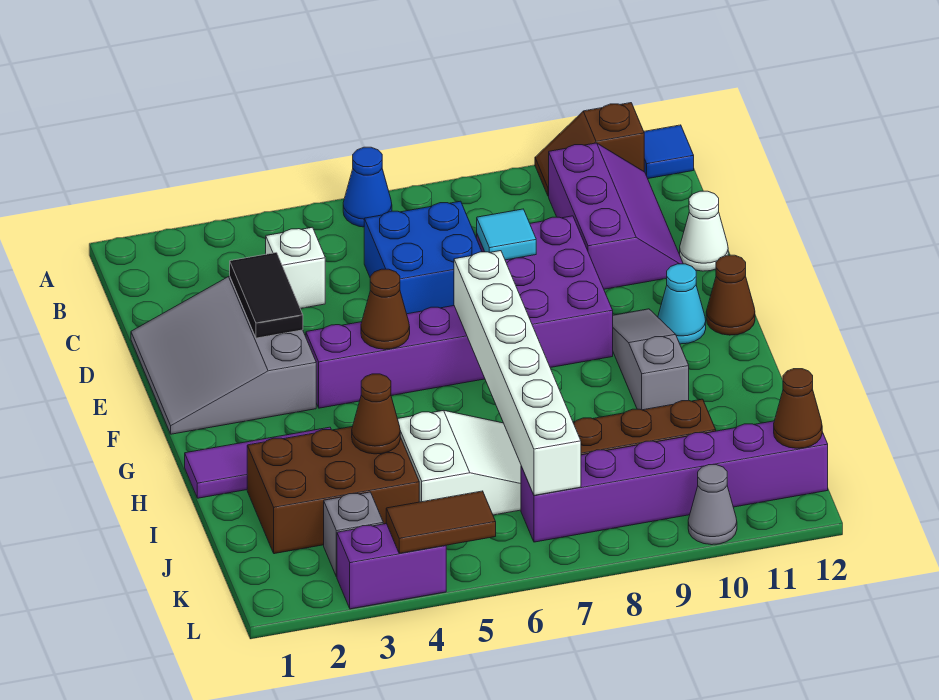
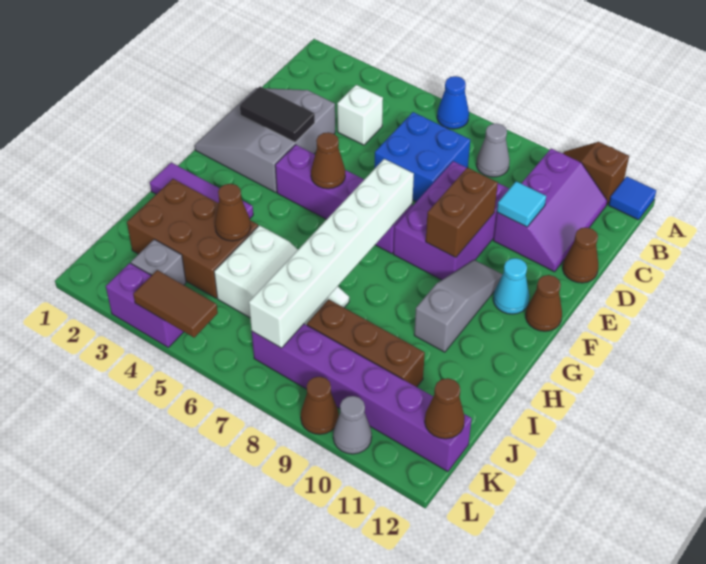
none -> grey cone B8 level 1
black tile D3:E3 level 2 -> black tile E2:E3 level 2
cyan tile D8 level 2 -> cyan tile D10 level 2
white cone D12 level 1 -> brown cone D12 level 1
none -> brown brick E9:F9 level 2
none -> brown cone L9 level 1

